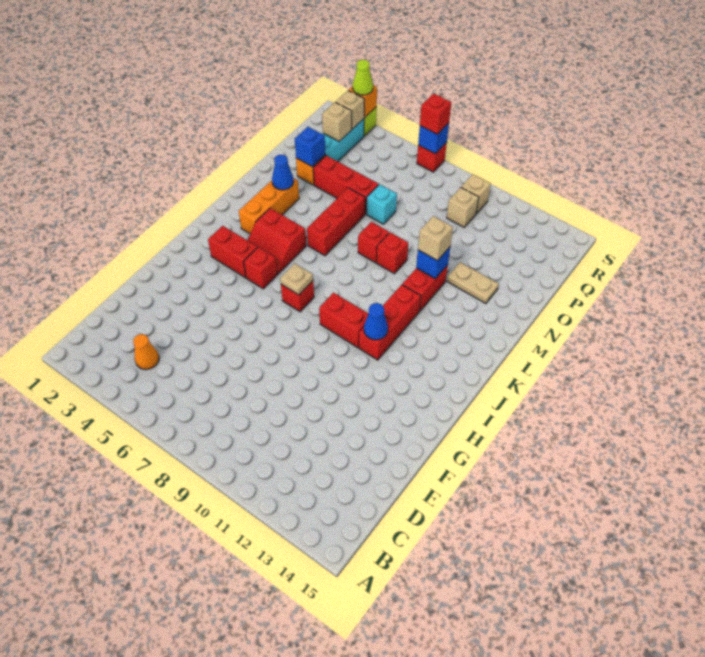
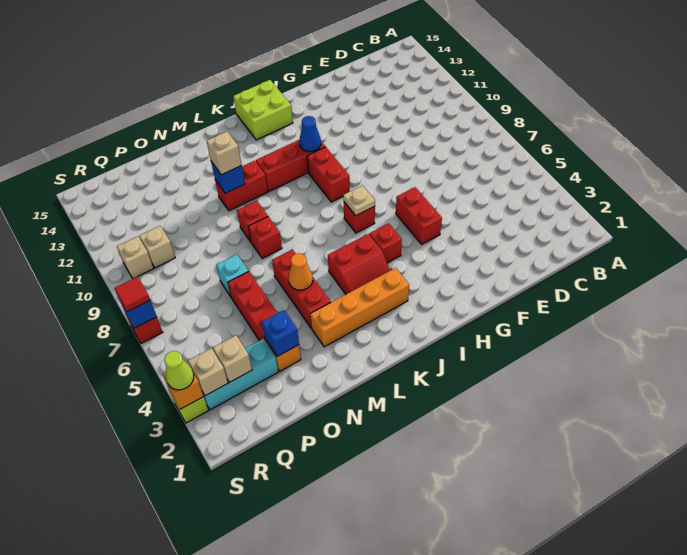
orange cone C4 level 1 -> orange cone M5 level 2
red brick I3:I4 level 1 -> red brick G5:G6 level 1
none -> lime brick I14:J15 level 1
red slope J4:K5 level 1 top K -> red slope J4:K5 level 1 top 5
orange brick K3:M3 level 1 -> orange brick J3:M3 level 1
red brick L6:N6 level 1 -> red brick M4:M6 level 1
blue cone M3 level 2 -> none
tan plate N12:N13 level 1 -> none
red brick S7 level 3 -> red tile S7 level 3

